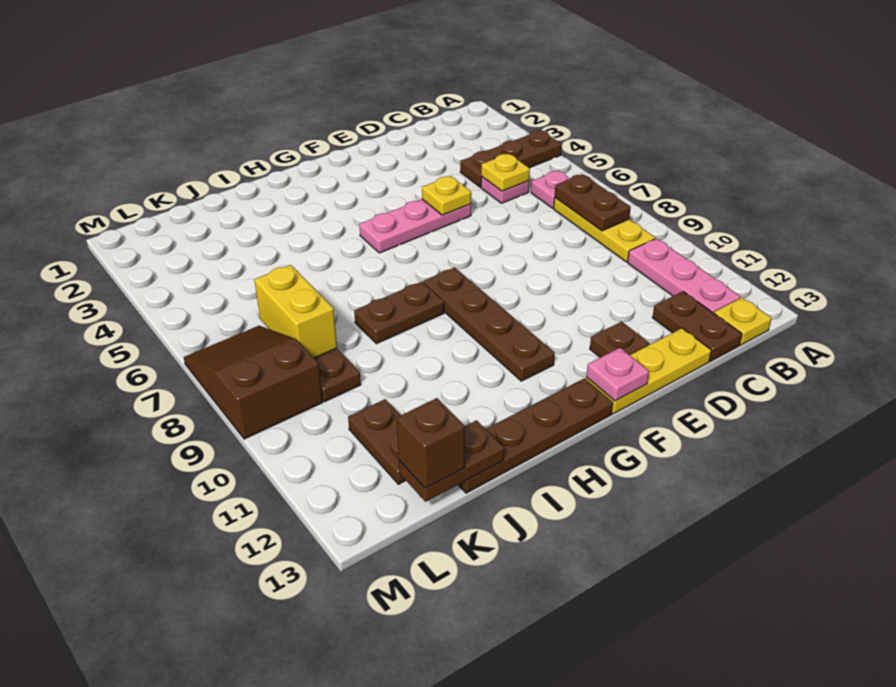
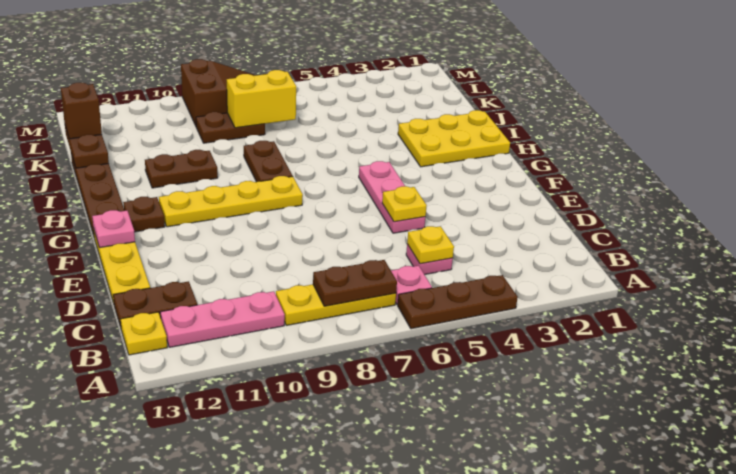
brown plate A4:C4 level 1 -> brown plate A4:A6 level 1
brown plate E12 level 1 -> brown plate G12 level 1
brown plate G8:G11 level 1 -> yellow plate G8:G11 level 1
none -> yellow plate H1:I3 level 1
brown plate K11:K12 level 1 -> brown plate I10:I11 level 1

